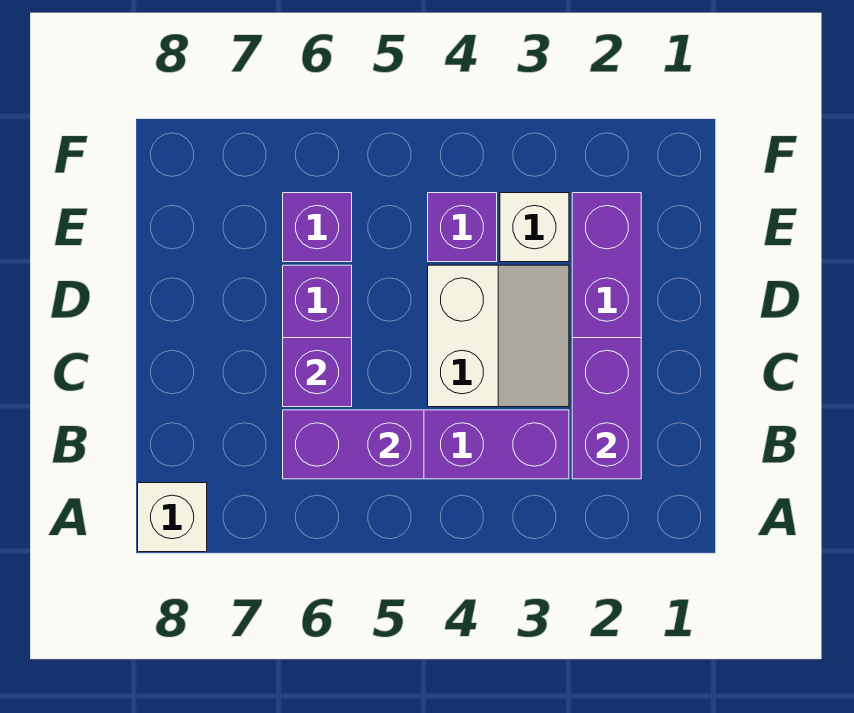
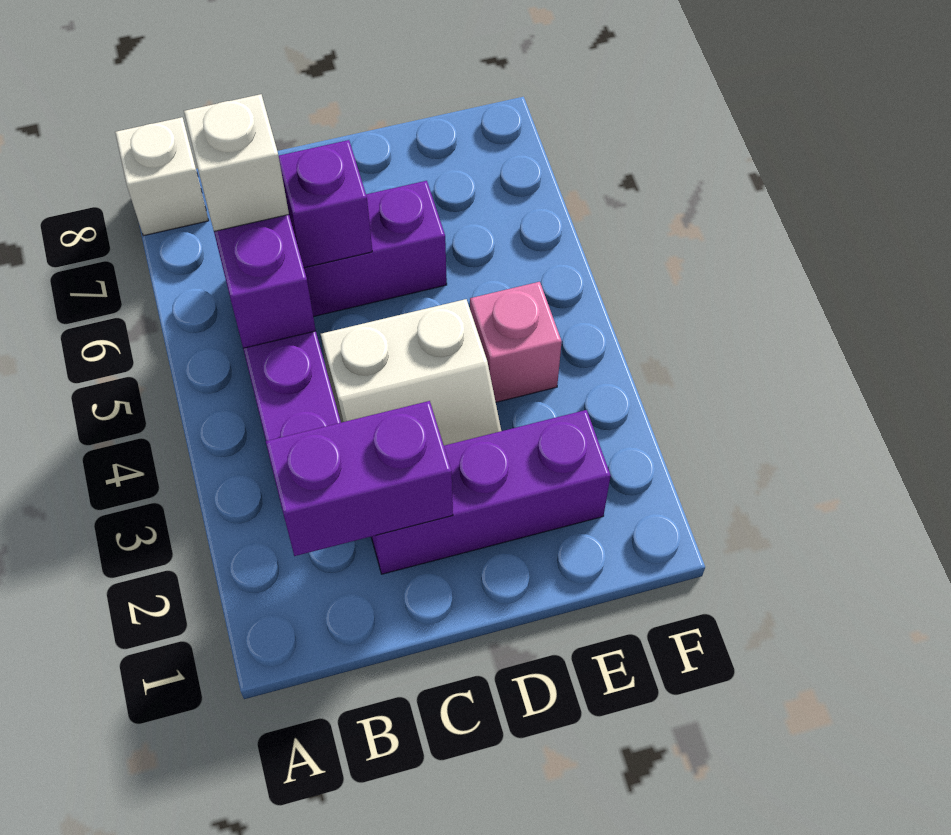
white brick E3 level 1 -> white brick B6 level 3
purple brick E4 level 1 -> pink brick E4 level 1
purple brick E6 level 1 -> none

